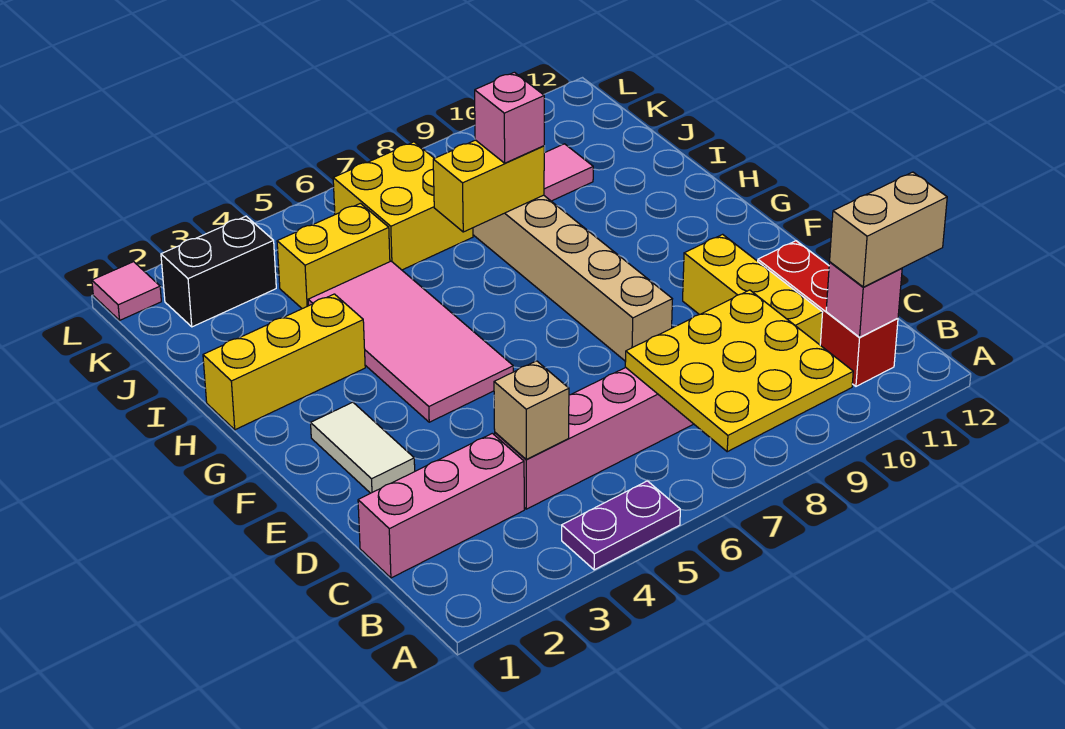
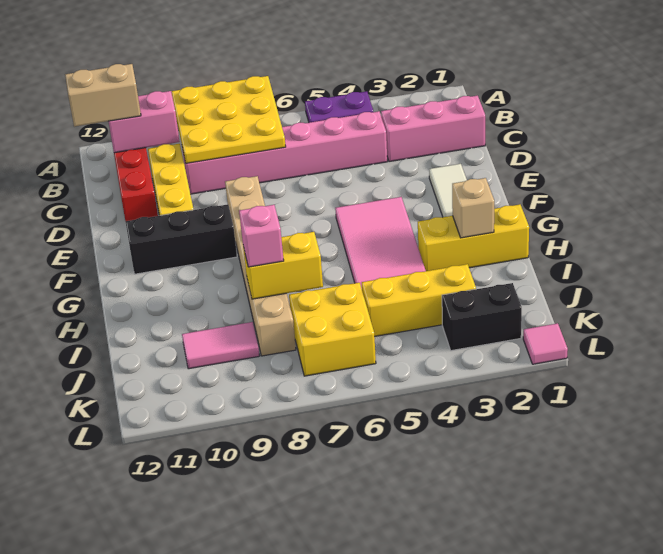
pink brick B11 level 2 -> pink brick B10:B11 level 2
tan brick C4 level 2 -> tan brick H2 level 2
none -> black brick F9:F11 level 1
yellow brick J4:J5 level 1 -> yellow brick J3:J5 level 1

